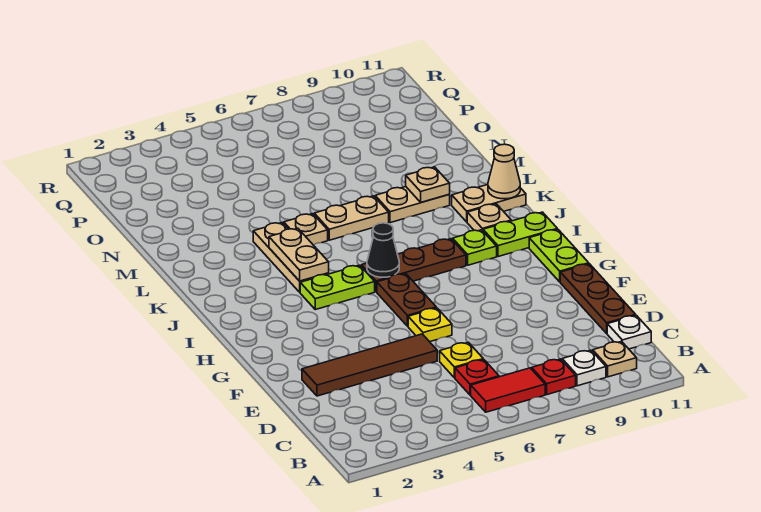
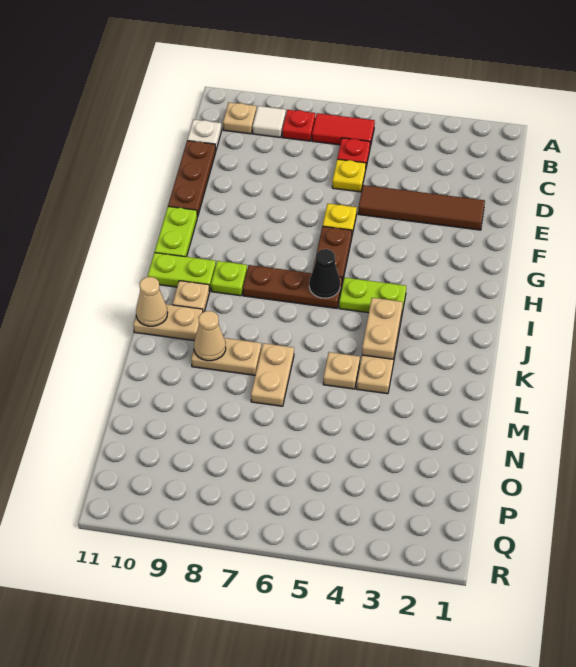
white plate B9 level 1 -> white tile B9 level 1
tan plate L6:L7 level 1 -> tan plate L7:M7 level 1
tan plate L9 level 2 -> tan cone L9 level 2

